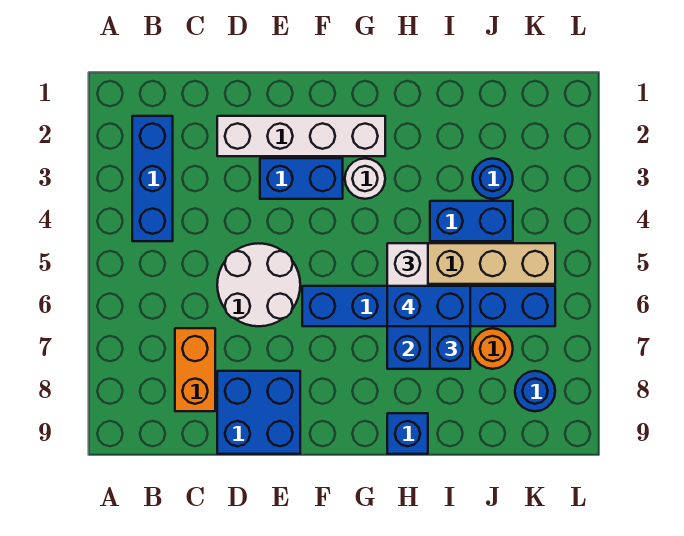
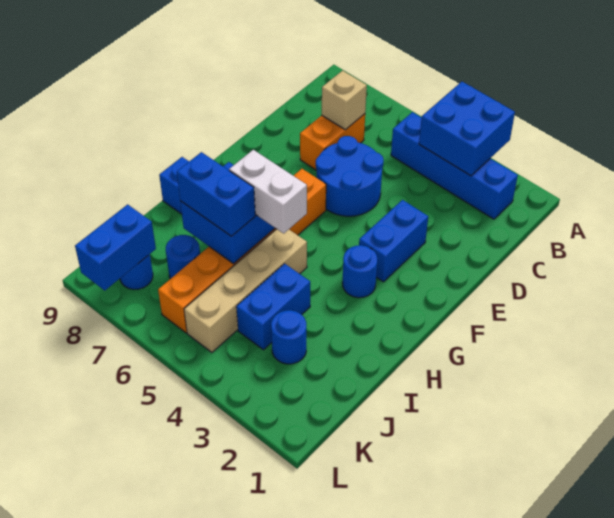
blue brick B2:B4 level 1 -> blue brick B2:B5 level 1
orange brick C7:C8 level 1 -> orange brick C7:D7 level 1
none -> tan brick C7 level 2
white brick D2:G2 level 1 -> none
white round brick D5:E6 level 1 -> blue round brick D5:E6 level 1
blue brick D8:E9 level 1 -> blue brick A3:B4 level 2
blue brick F6:K6 level 1 -> orange brick F6:K6 level 1
white round brick G3 level 1 -> blue round brick G3 level 1
blue brick H6:I6 level 4 -> blue brick K8:L8 level 2
orange round brick J7 level 1 -> blue round brick J7 level 1

